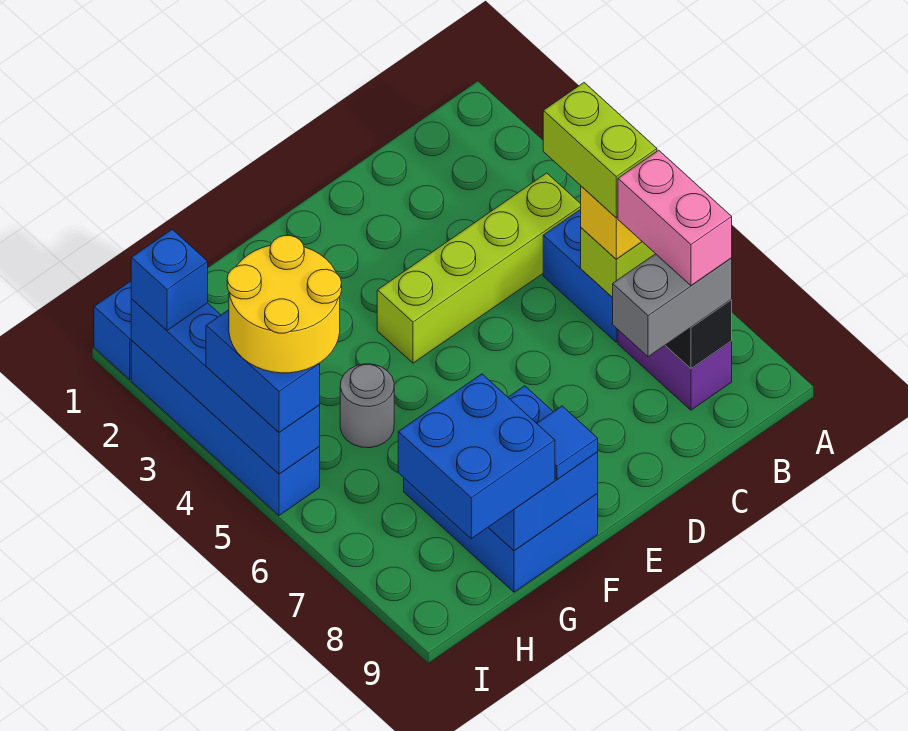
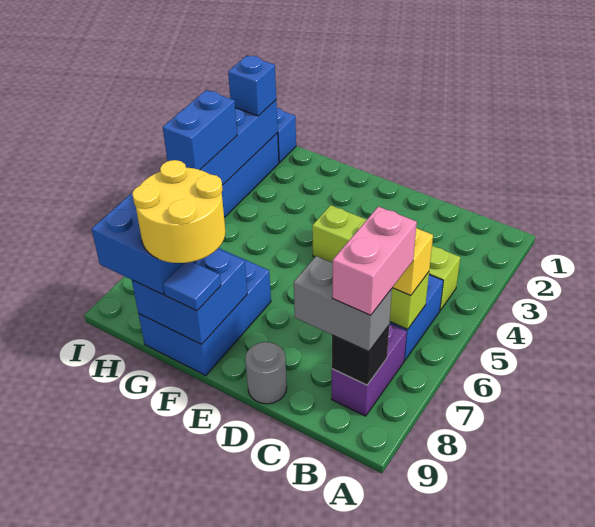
lime brick B5:B6 level 4 -> none
grey round brick G5 level 1 -> grey round brick D9 level 1
yellow round brick H4:I5 level 4 -> yellow round brick F8:G9 level 4

